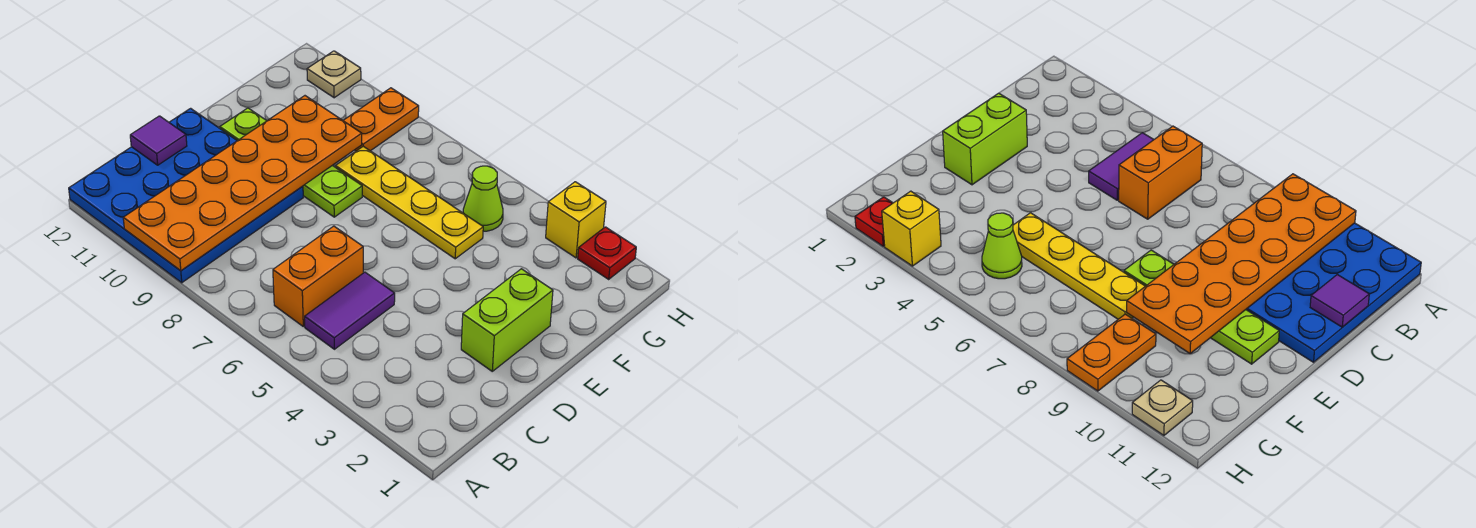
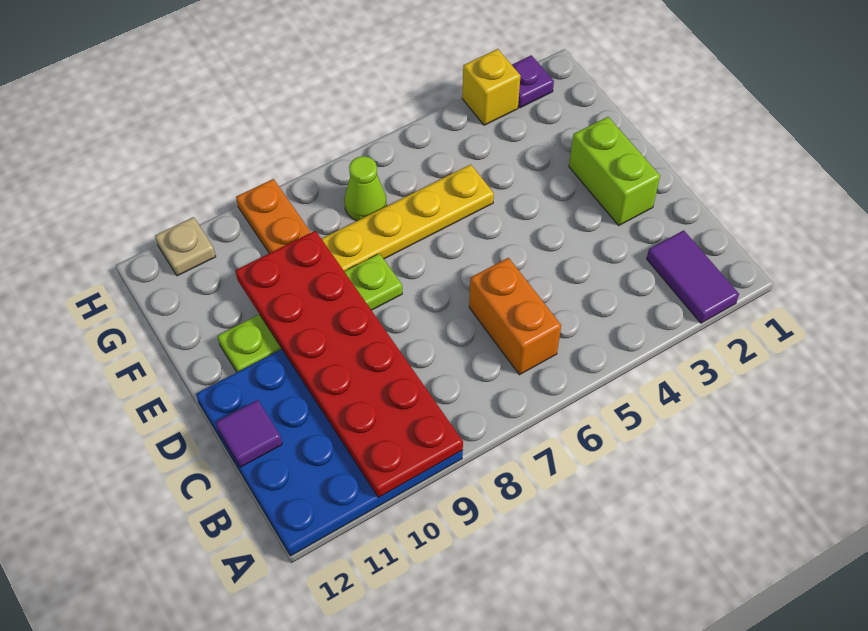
orange plate A9:F10 level 2 -> red plate A9:F10 level 2
purple tile B5:C5 level 1 -> purple tile A2:B2 level 1
lime cone G5 level 1 -> lime cone G7 level 1
red plate H2 level 1 -> purple plate H2 level 1

